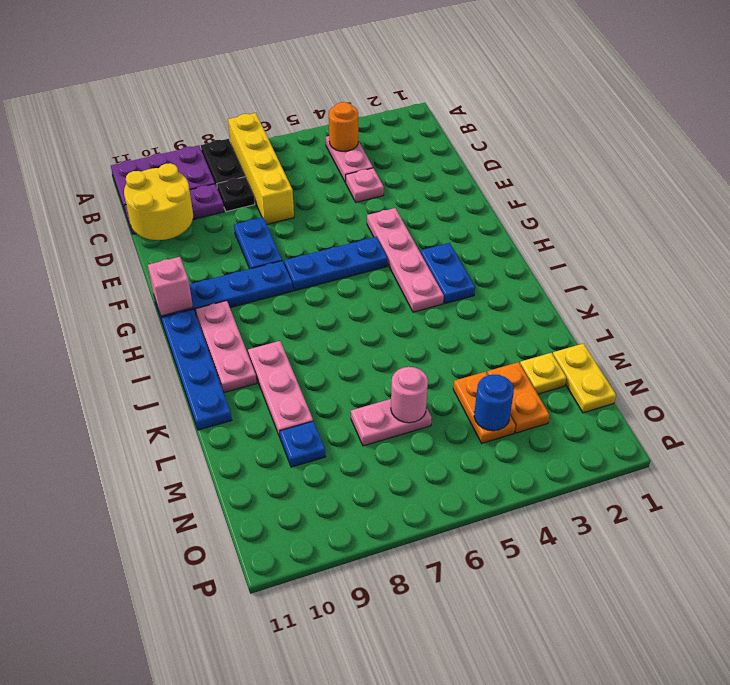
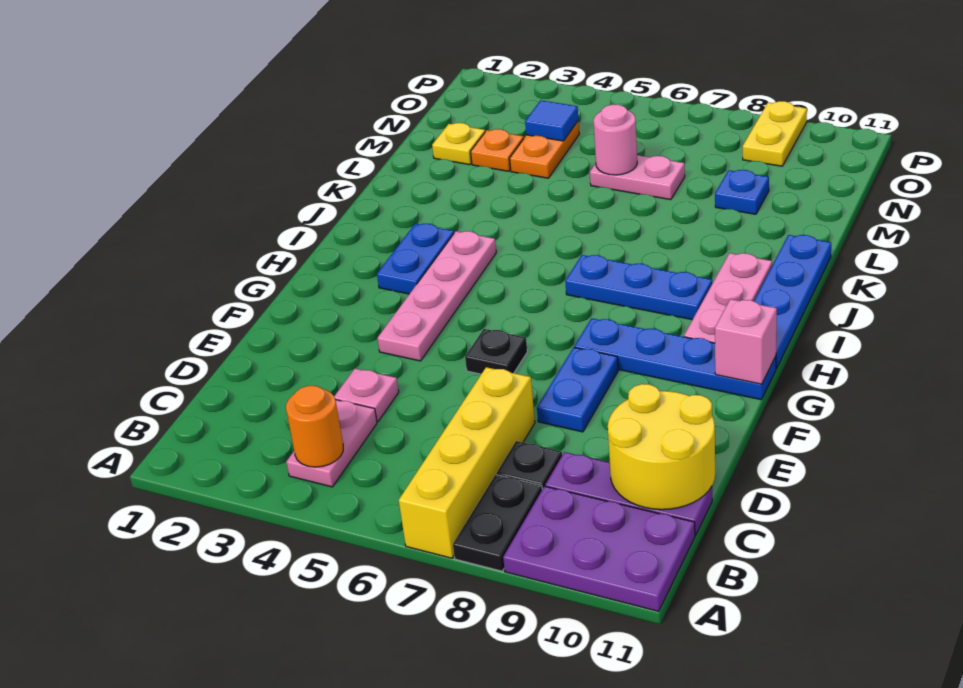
none -> black plate F6 level 1
blue plate G5:G7 level 1 -> blue plate I7:I9 level 1
pink plate J9:L9 level 1 -> none
yellow plate M1:N1 level 1 -> yellow plate O9:P9 level 1
orange plate M3:N3 level 1 -> orange plate M3 level 1
blue round brick N4 level 2 -> blue tile N4 level 2

